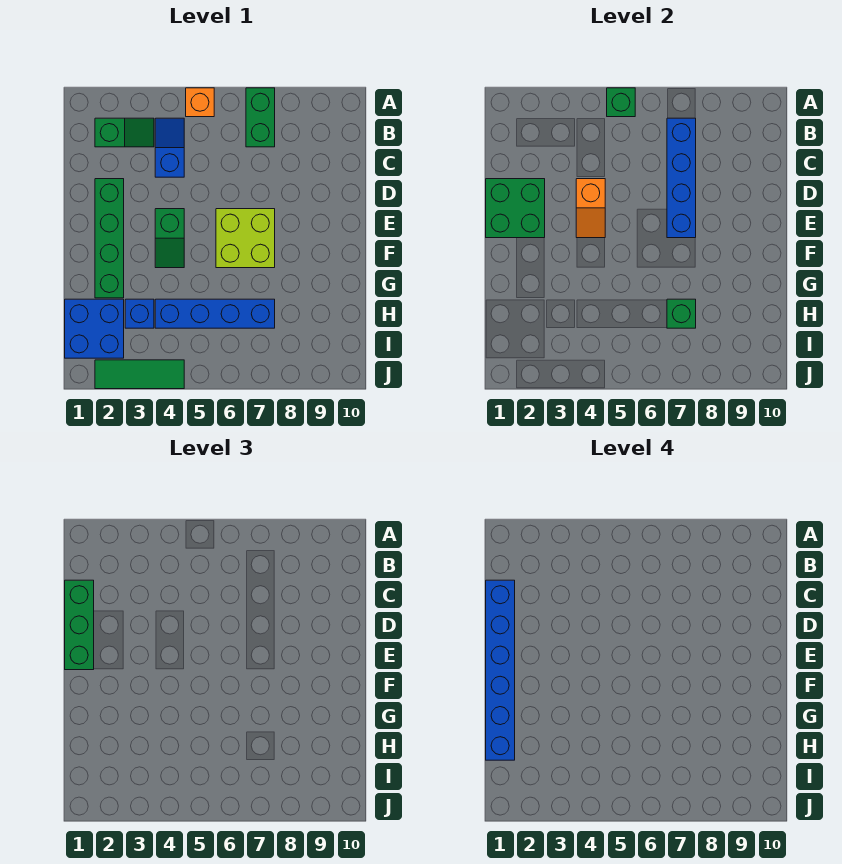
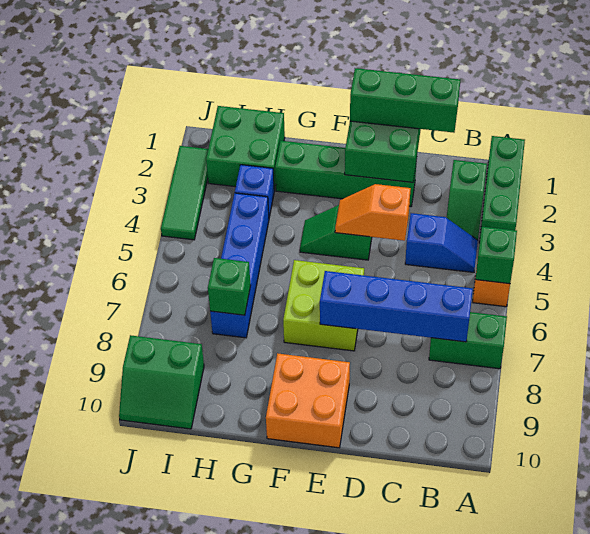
none -> green brick A1:A3 level 1
blue brick C1:H1 level 4 -> none
none -> orange brick E9:F10 level 1
blue brick H1:I2 level 1 -> green brick H1:I2 level 1
none -> green slope I9:J10 level 1 top 9

